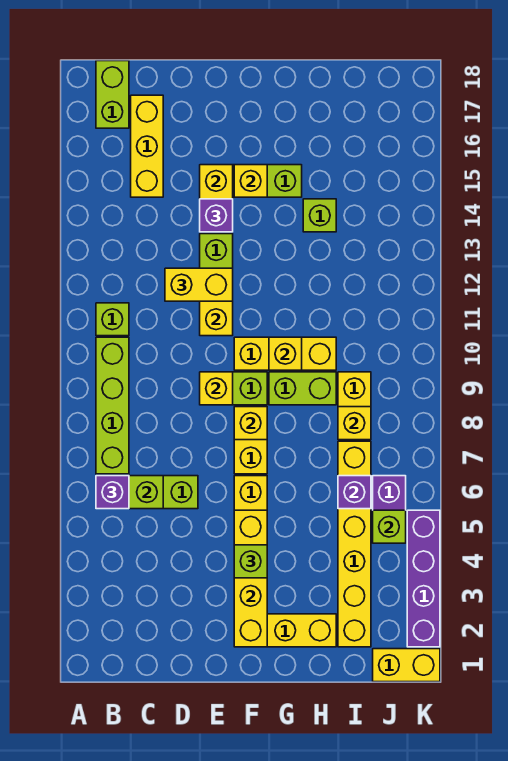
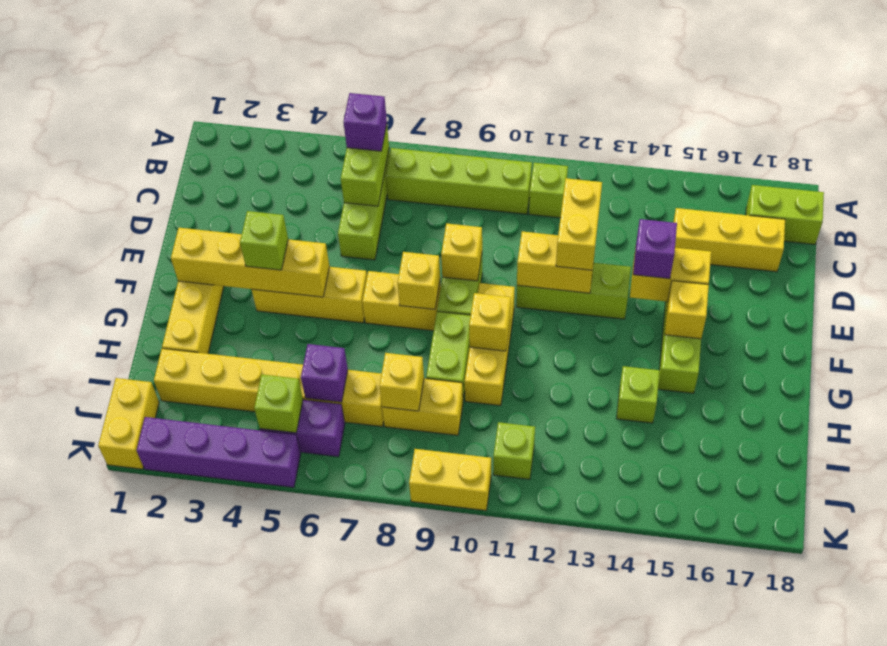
none -> lime brick J11 level 1
none -> yellow brick K9:K10 level 1

